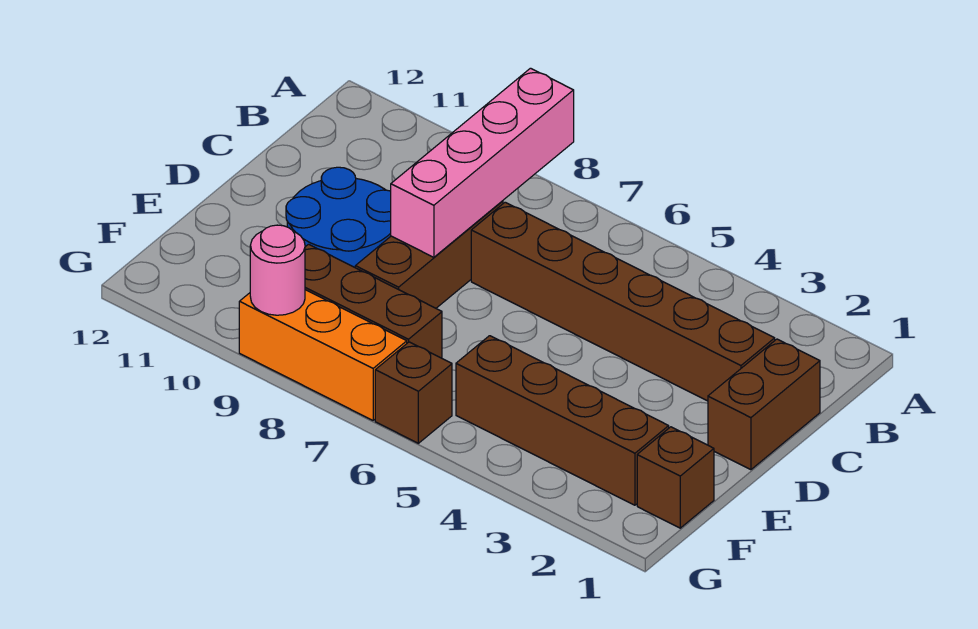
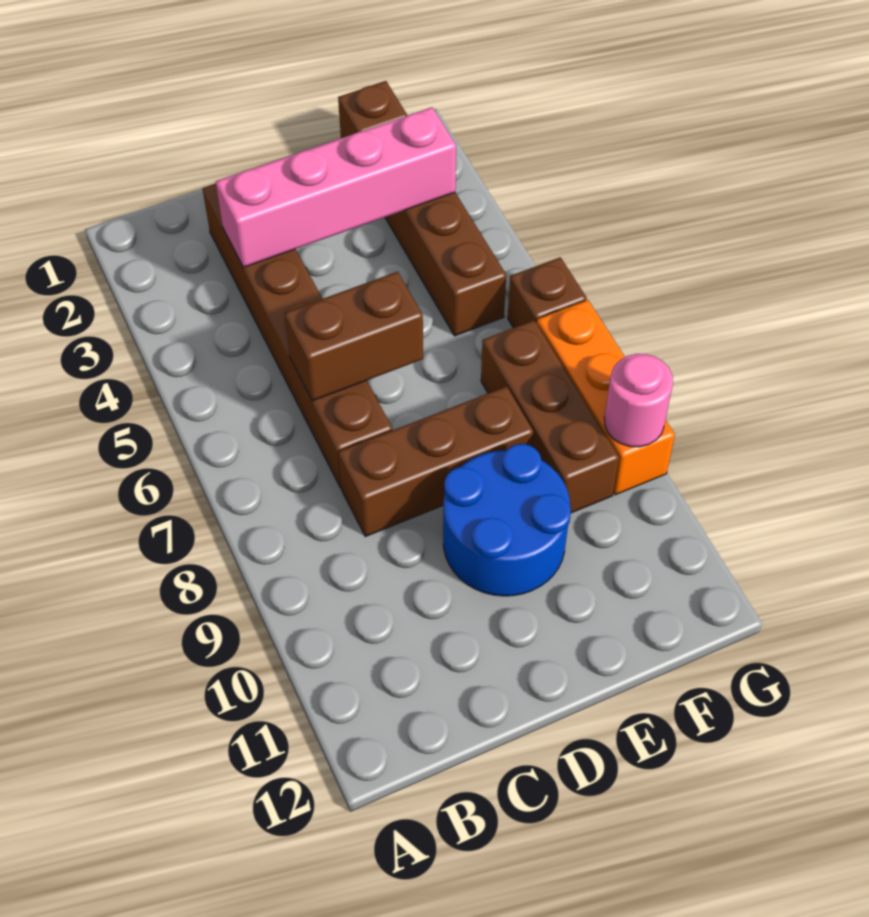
pink brick A8:D8 level 2 -> pink brick C3:F3 level 2
brown brick C1:D1 level 1 -> brown brick C6:D6 level 2

